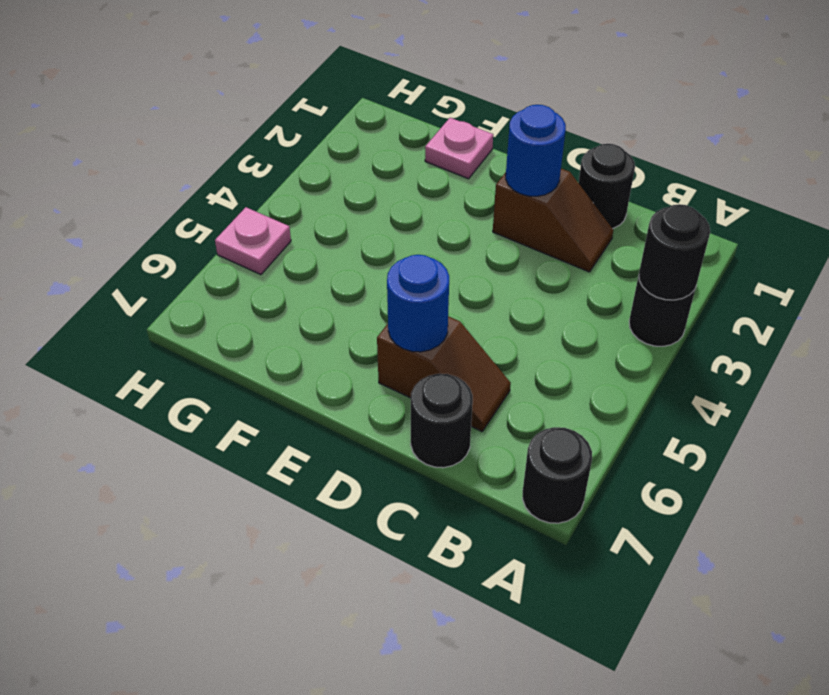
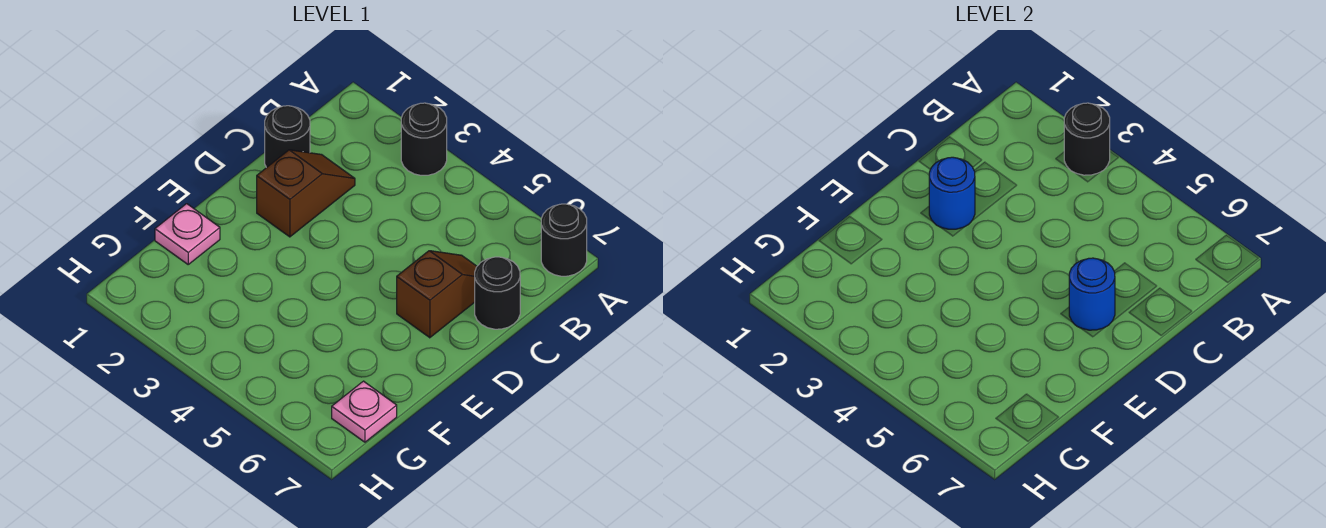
pink plate H5 level 1 -> pink plate G7 level 1

